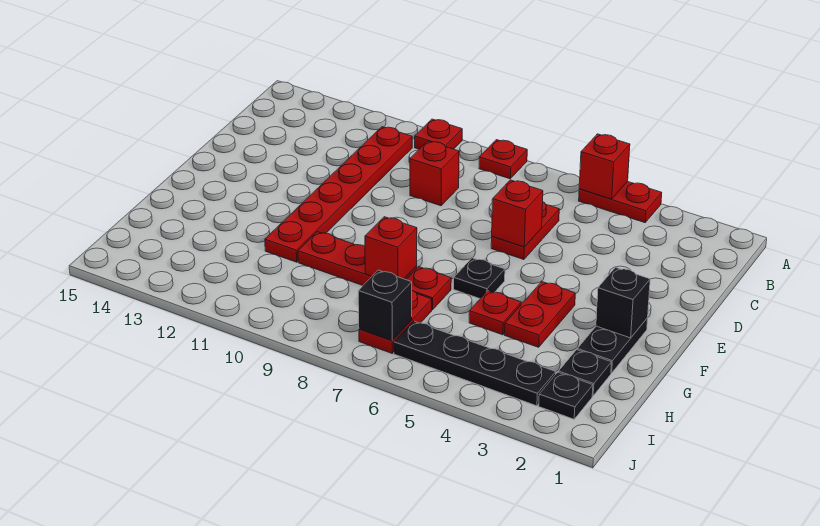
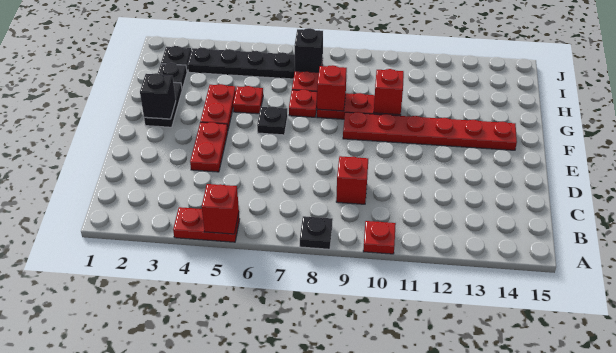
red plate A8 level 1 -> black plate A8 level 1
red plate B11:G11 level 1 -> red plate F9:F14 level 1
red plate C6:D6 level 1 -> red plate D4:E4 level 1
red brick D6 level 2 -> red brick G10 level 2

